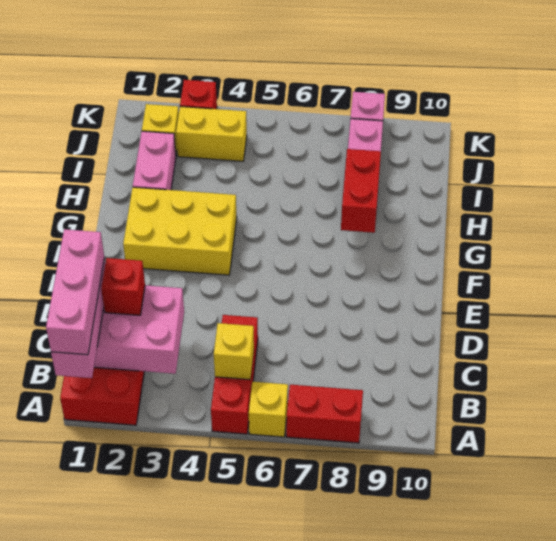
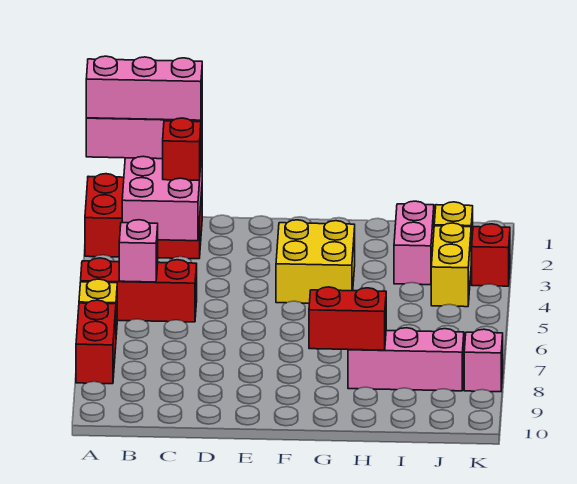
yellow brick B5 level 2 -> pink brick B5 level 2
yellow brick F2:G4 level 1 -> yellow brick F3:G4 level 1
pink brick H2:I2 level 1 -> pink brick I2:I3 level 1

